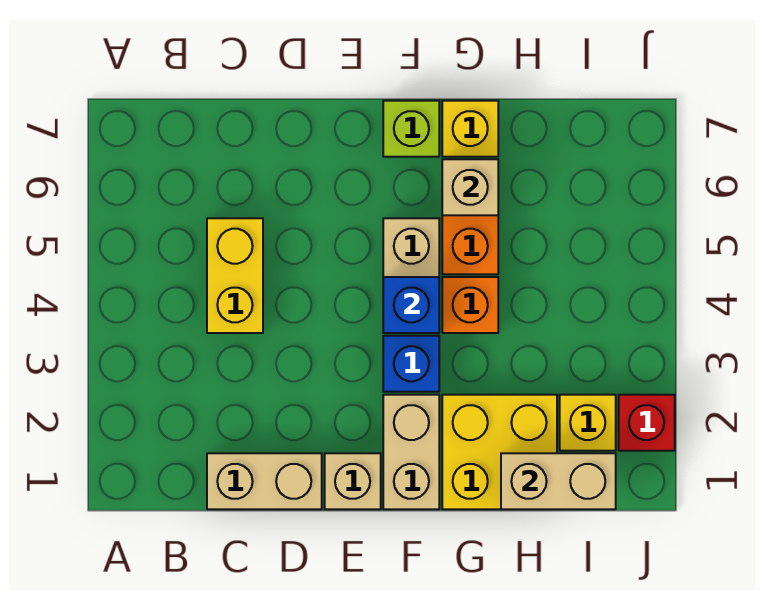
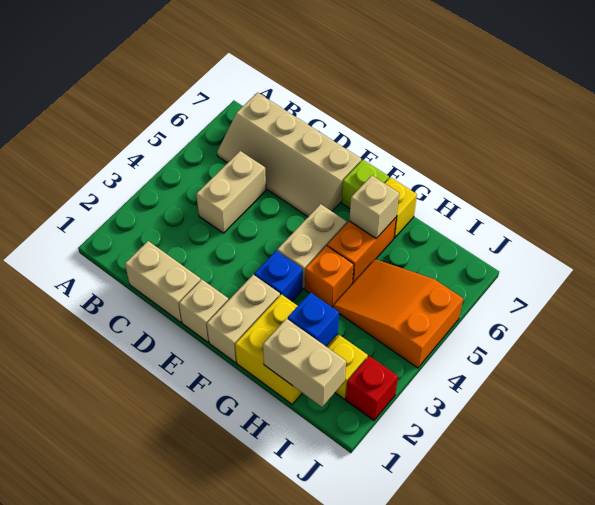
none -> tan slope B6:E7 level 1 top 7
yellow brick C4:C5 level 1 -> tan brick C4:C5 level 1
blue brick F4 level 2 -> blue brick H2 level 2
none -> orange slope H4:J5 level 1 top J

